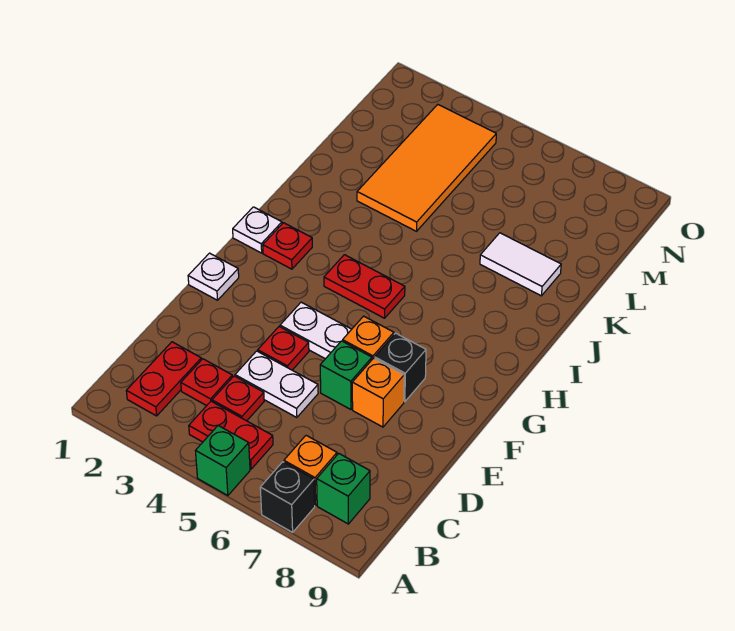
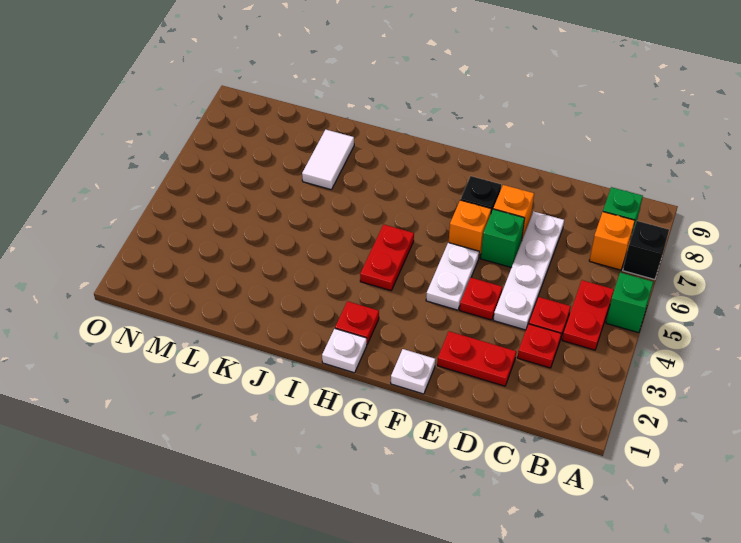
red plate B2:C2 level 1 -> red plate D2:E2 level 1
white plate D4:D5 level 1 -> white plate D4:D7 level 1
orange tile K3:N4 level 1 -> none

